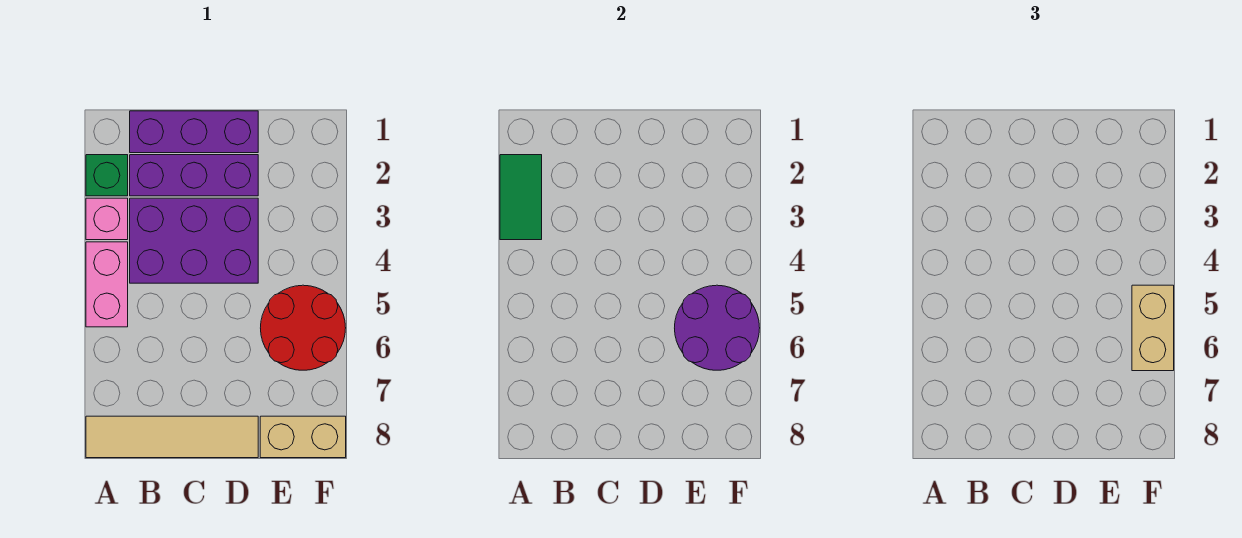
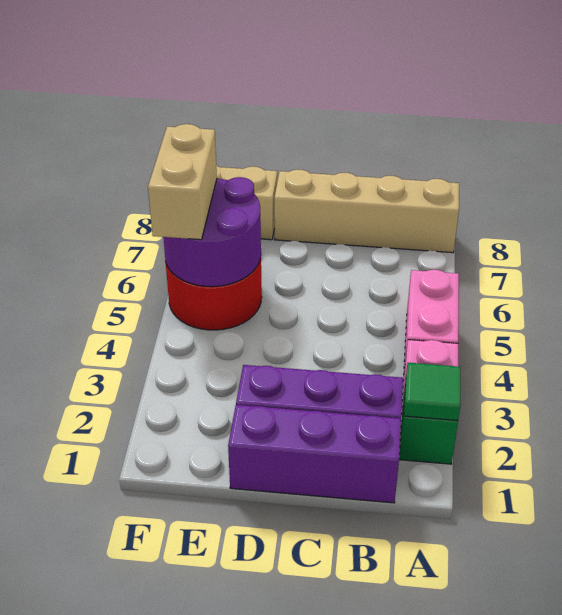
green tile A2:A3 level 2 -> green tile A2 level 2
tan tile A8:D8 level 1 -> tan brick A8:D8 level 1
purple brick B3:D4 level 1 -> none

